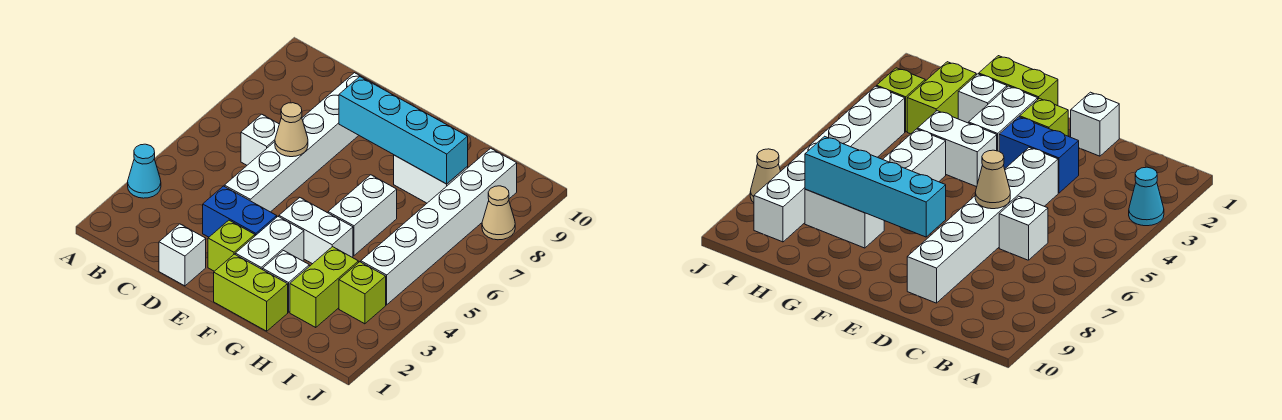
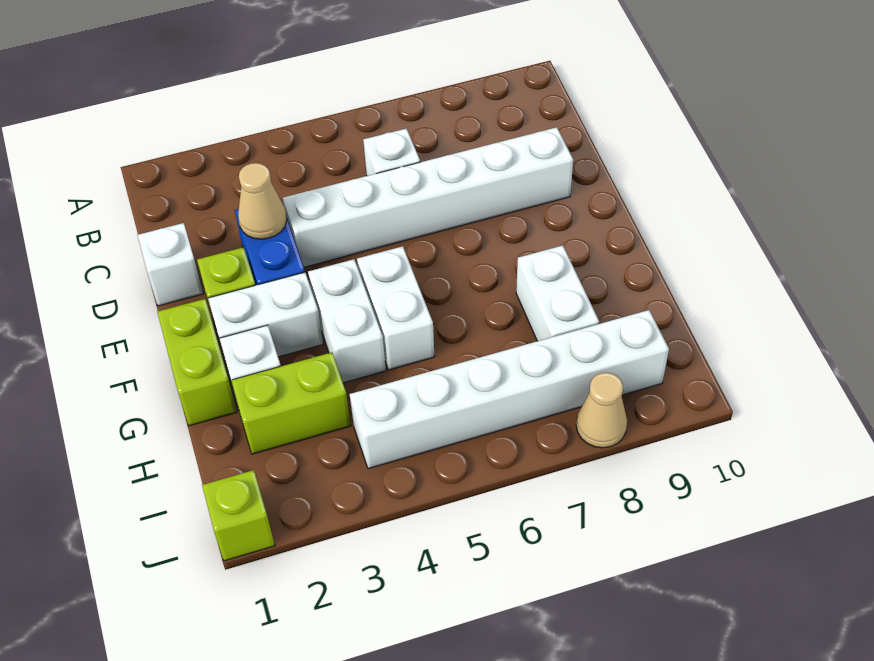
cyan cone A3 level 1 -> none
tan cone D6 level 2 -> tan cone D3 level 2
cyan brick E8:H8 level 2 -> none
white brick G5:G6 level 1 -> white brick F5:G5 level 1
lime brick I3 level 1 -> lime brick J1 level 1

